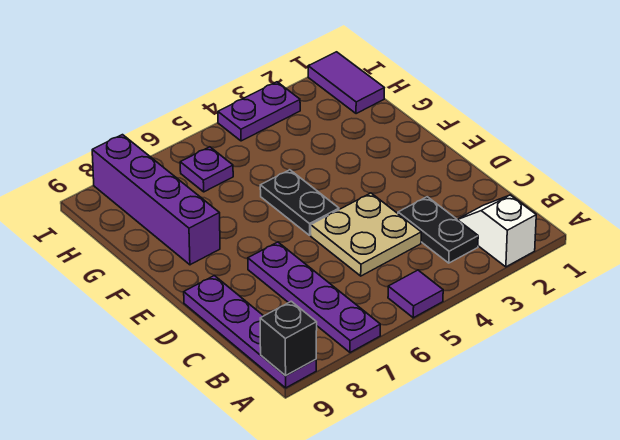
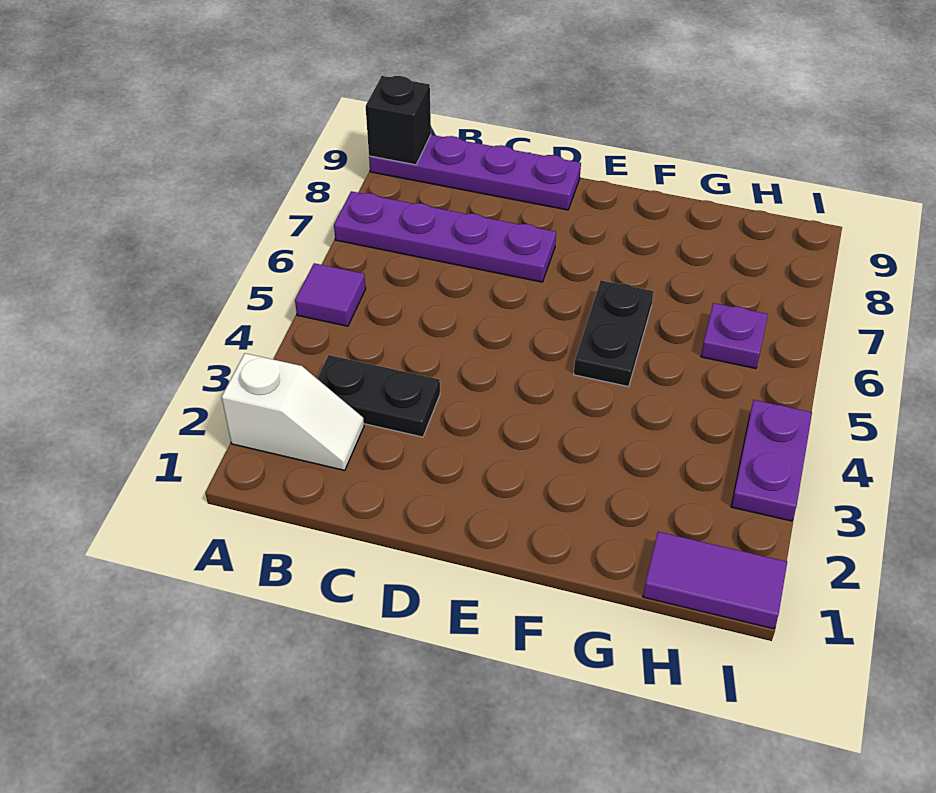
tan plate C4:D5 level 1 -> none
black plate E5:F5 level 1 -> black plate F5:F6 level 1
purple brick F8:I8 level 1 -> none

